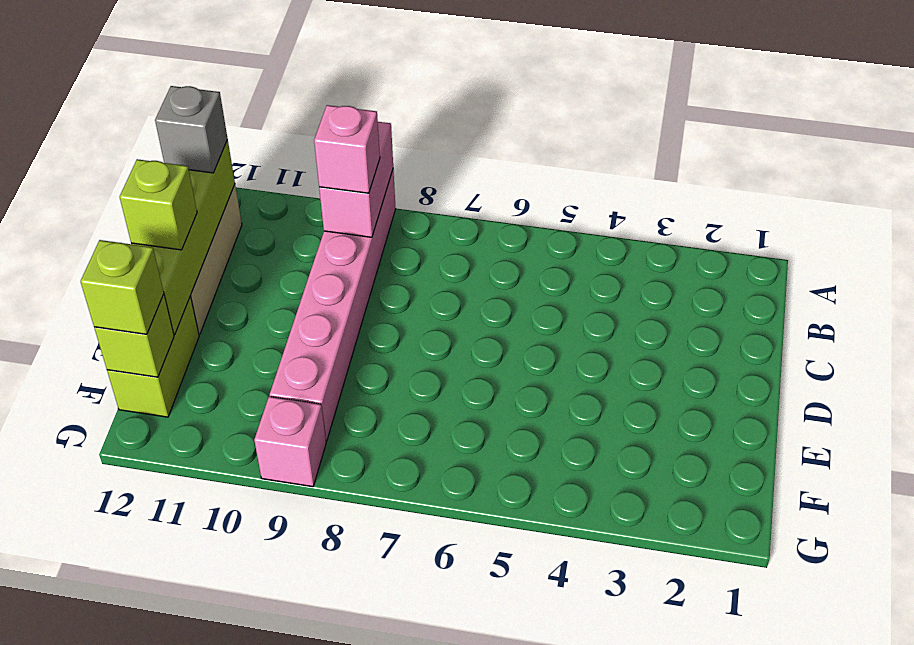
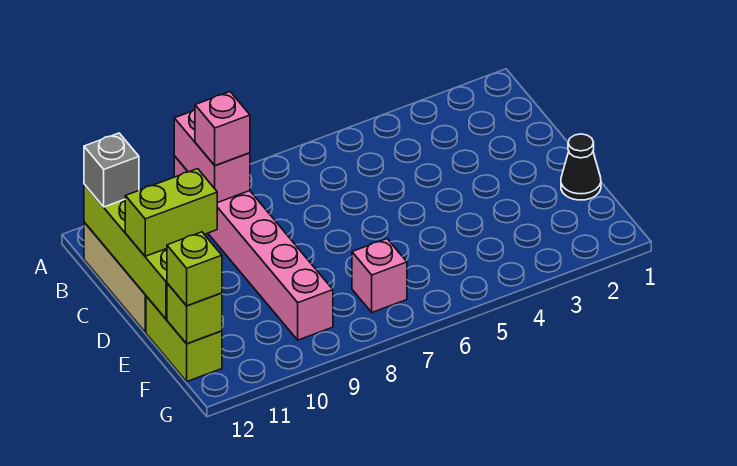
lime brick D12 level 3 -> lime brick D11:D12 level 3
none -> black cone E1 level 1
pink brick G9 level 1 -> pink brick F7 level 1

